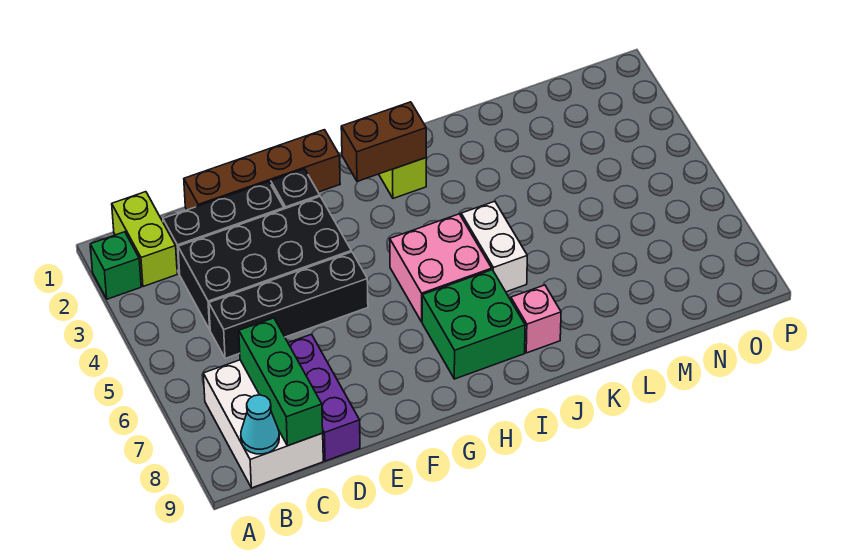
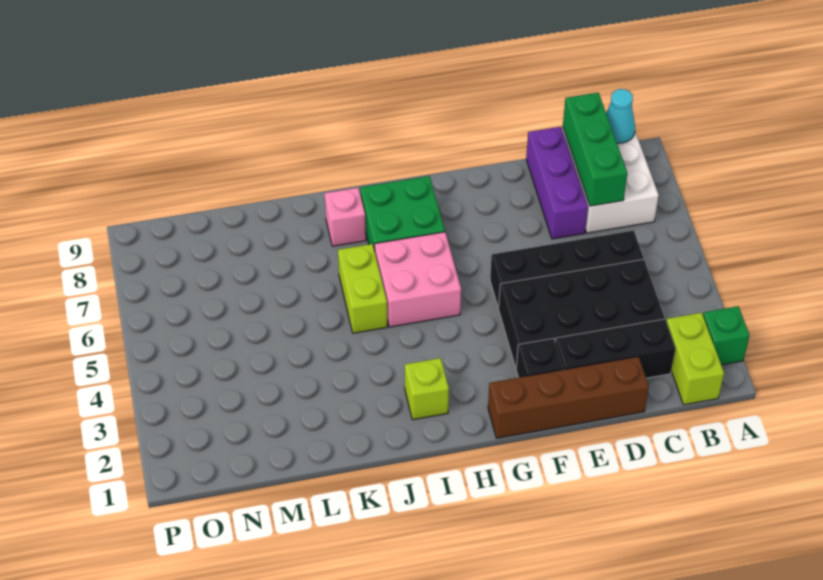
brown brick H2:I2 level 2 -> none
white brick J5:J6 level 1 -> lime brick J5:J6 level 1

